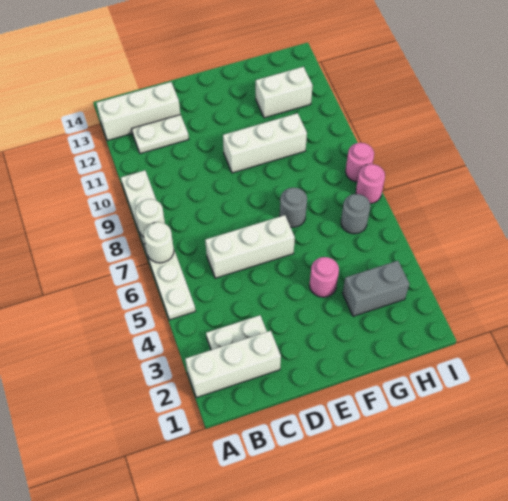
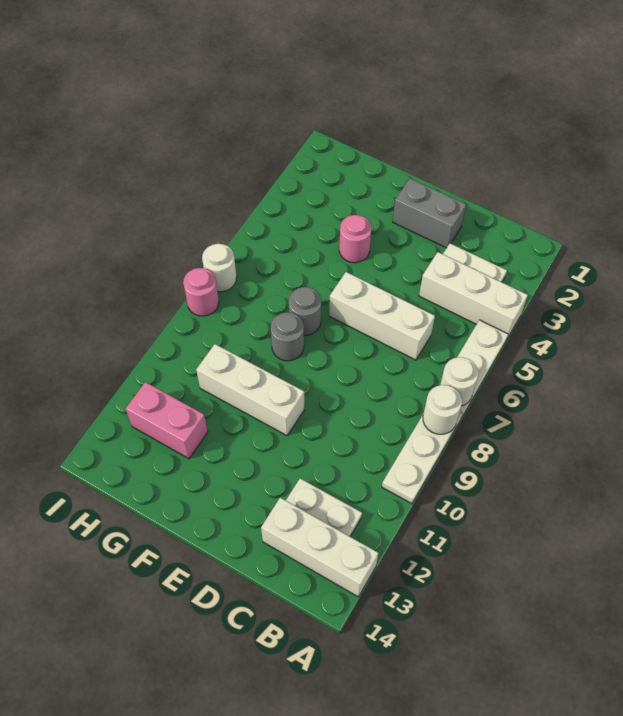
white brick A2:C2 level 1 -> white brick A4:C4 level 1
grey brick G3:H3 level 1 -> grey brick D2:E2 level 1
white brick G12:H12 level 1 -> pink brick G12:H12 level 1
grey round brick H6 level 1 -> grey round brick F8 level 1
pink round brick I7 level 1 -> white round brick I7 level 1

